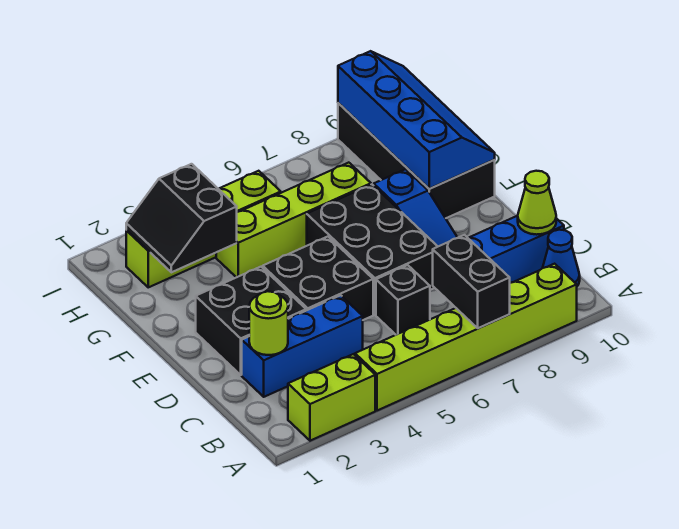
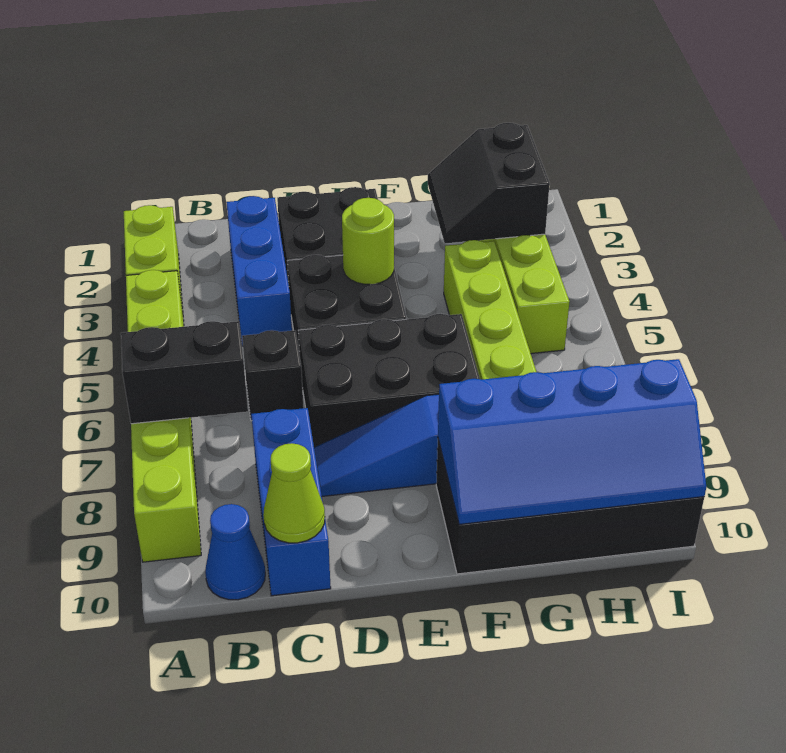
lime round brick C2 level 2 -> lime round brick E4 level 2
black slope G2:H3 level 2 top 3 -> black slope G2:H3 level 2 top H

